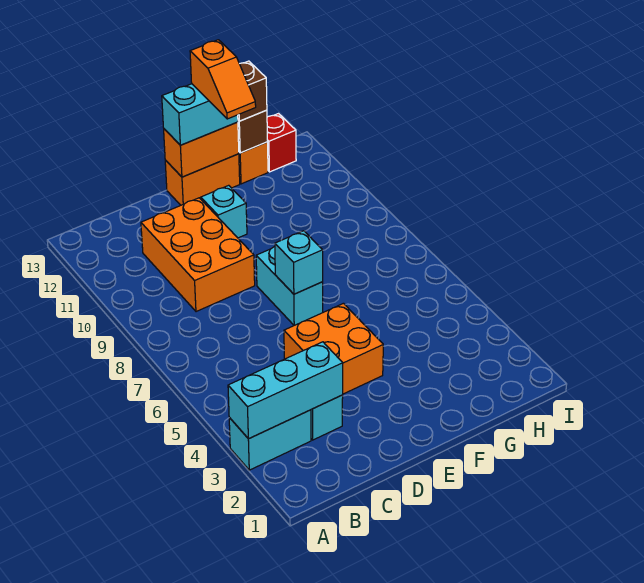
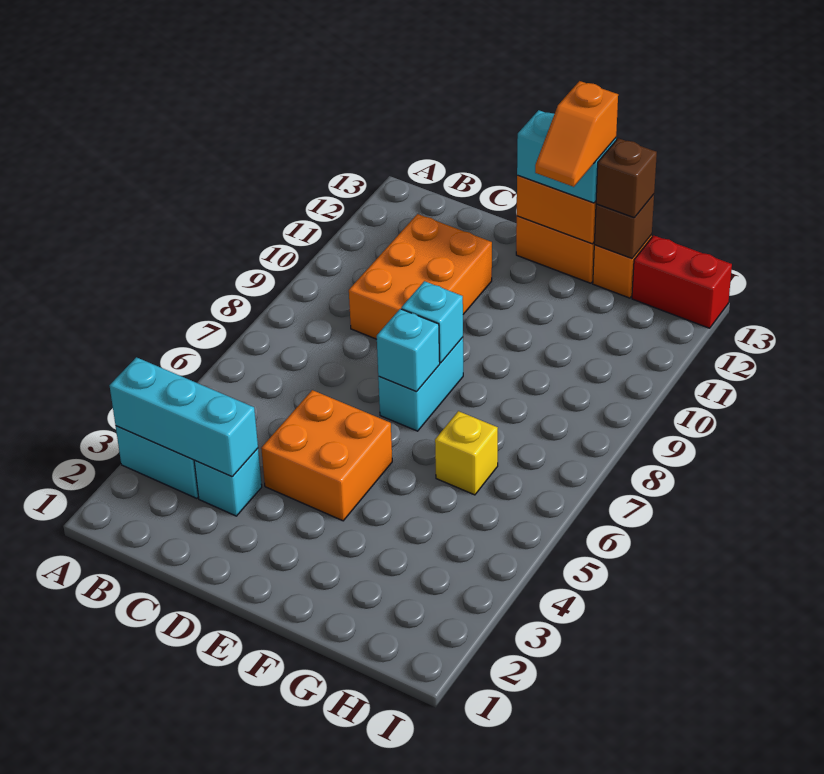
cyan brick E11 level 1 -> cyan brick E8 level 2
none -> yellow brick G6 level 1
red brick H13 level 1 -> red brick H13:I13 level 1

